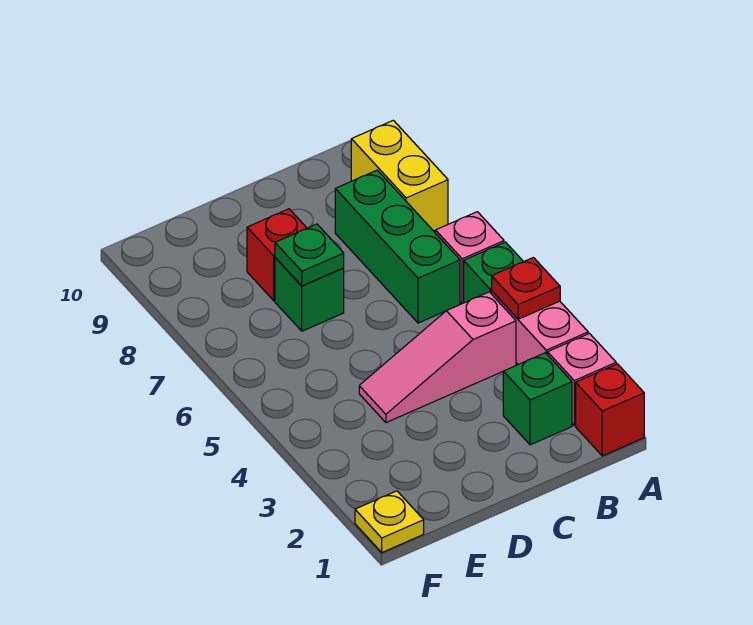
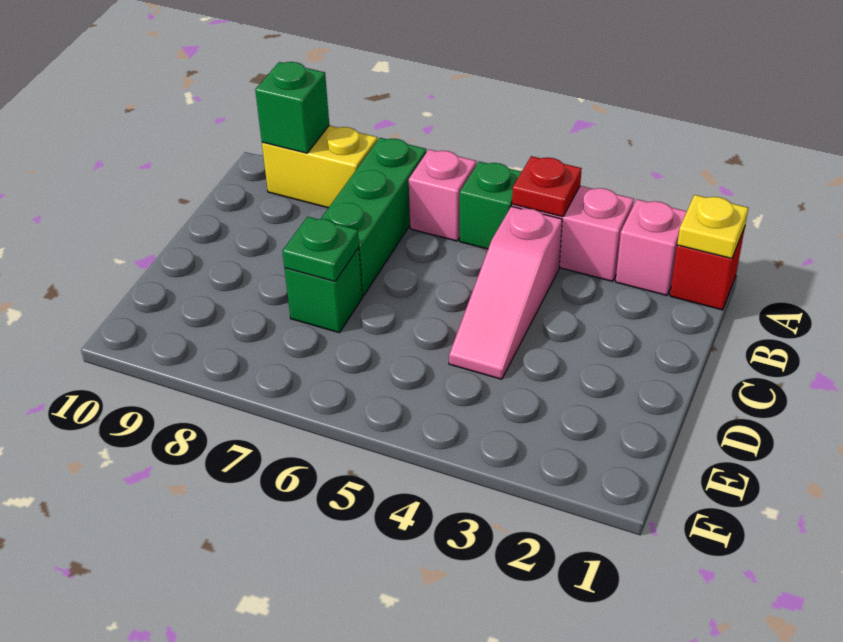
green brick B2 level 1 -> green brick A9 level 2
green brick B6:B8 level 1 -> green brick A7:C7 level 1
red brick D8 level 1 -> none
yellow plate F1 level 1 -> yellow plate A1 level 2

